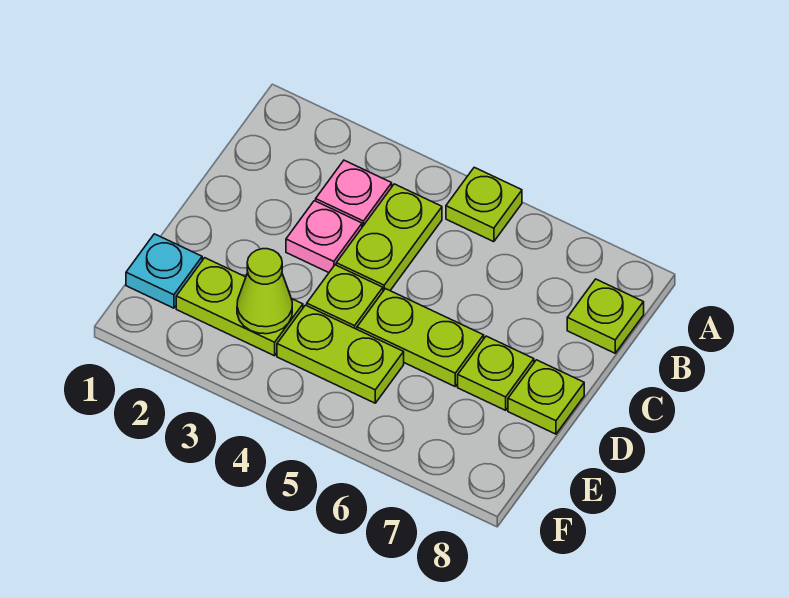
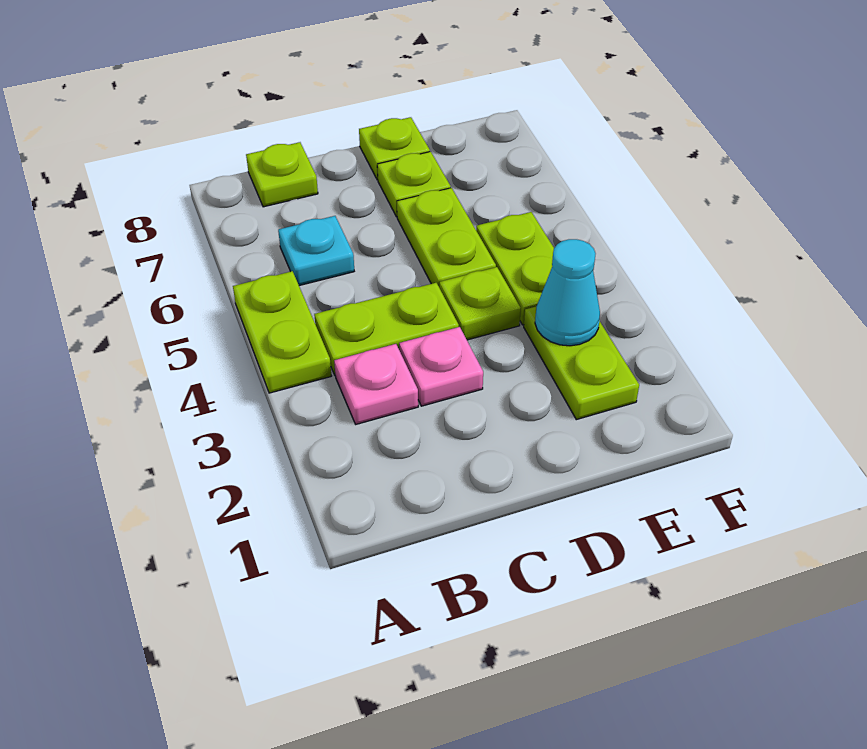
lime plate A5 level 1 -> lime plate A4:A5 level 1
cyan plate E1 level 1 -> cyan plate B6 level 1
lime cone E3 level 2 -> cyan cone E3 level 2

